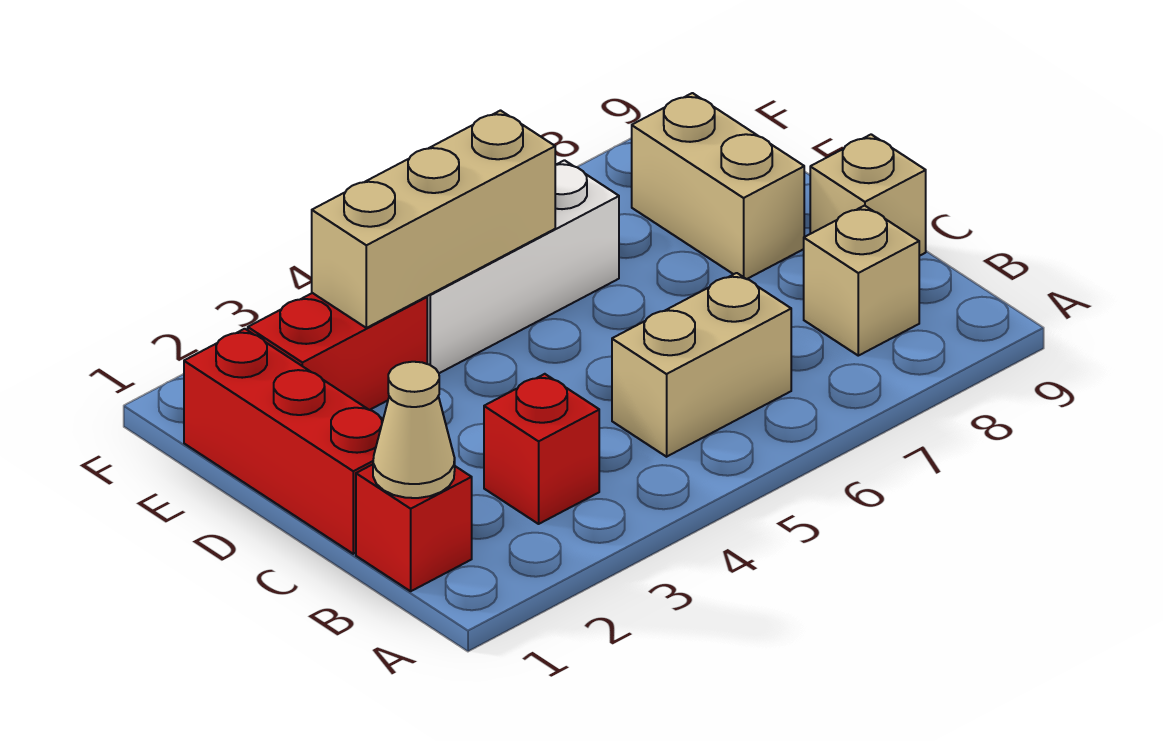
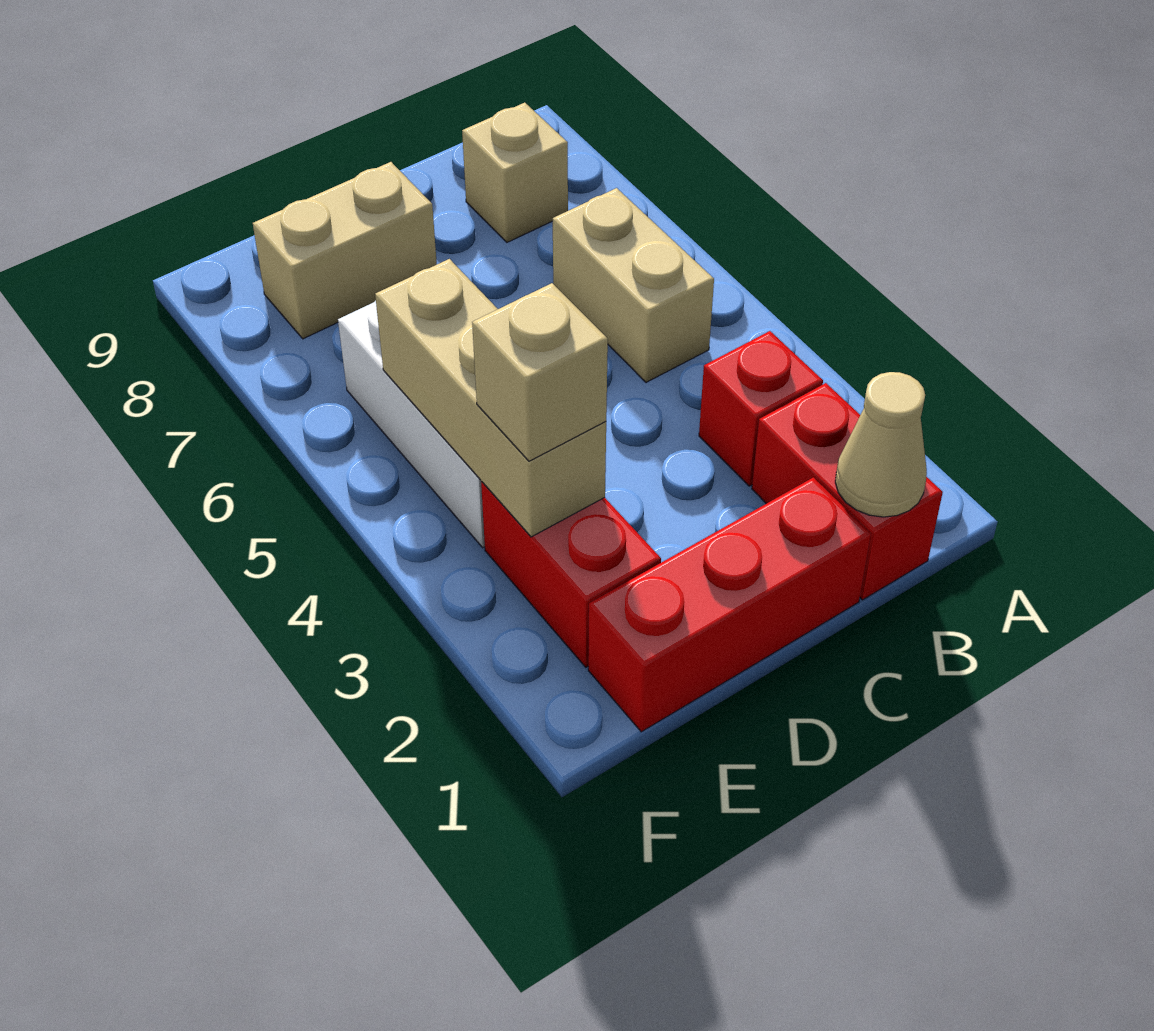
red brick B1 level 1 -> red brick B1:B2 level 1
tan brick C9 level 1 -> tan brick E3 level 3

